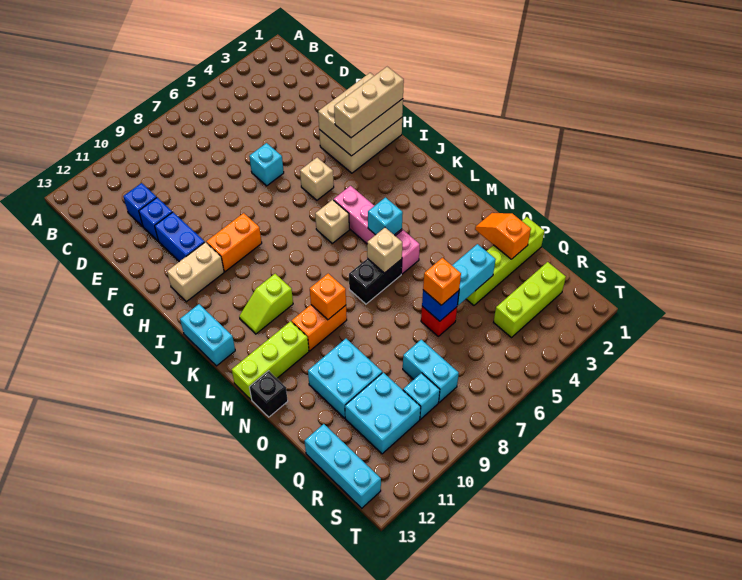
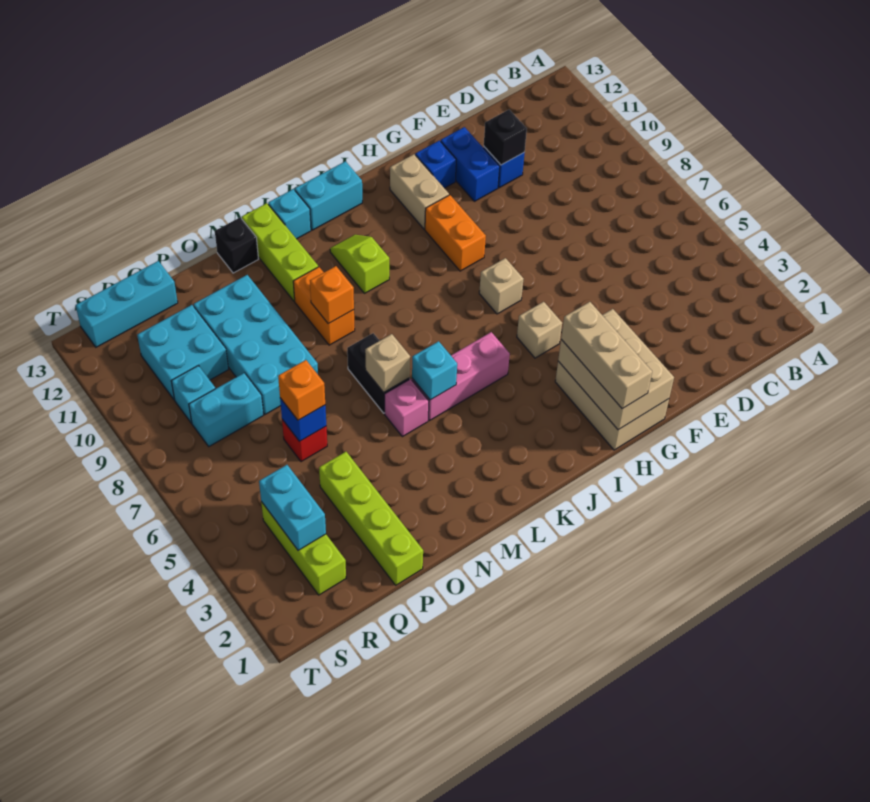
blue brick D11 level 1 -> blue brick G12 level 1
none -> black brick E11 level 2
cyan brick F6 level 1 -> cyan brick L13 level 1
blue brick F11:G11 level 1 -> blue brick F11:F12 level 1
tan brick J6 level 1 -> tan brick H7 level 1
orange slope O2:P2 level 2 top P -> none
cyan brick O10:P11 level 1 -> cyan brick O8:P11 level 1
cyan brick P4:P5 level 2 -> cyan brick R3:R4 level 2

